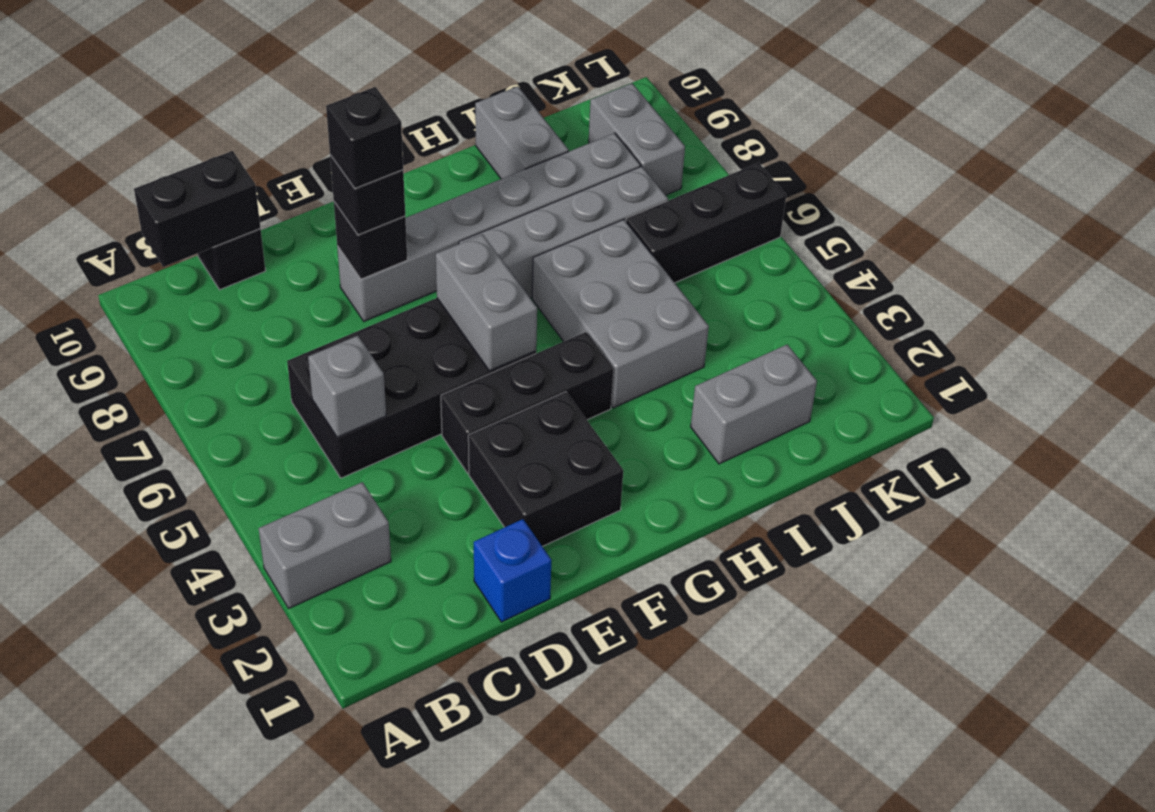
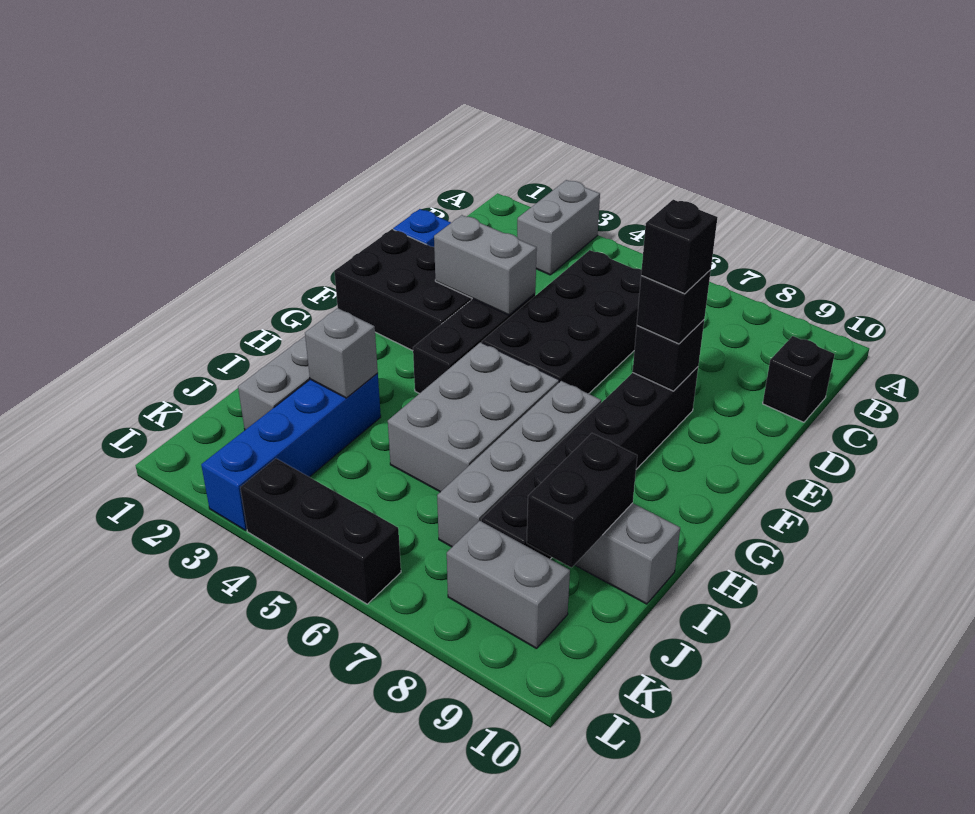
black brick B10:C10 level 2 -> black brick I9:J9 level 2
grey brick C5 level 2 -> grey brick I3 level 2
black brick E2:F3 level 1 -> black brick E1:F3 level 1
grey brick E8:J8 level 1 -> black brick E8:J8 level 1
grey brick F5:F6 level 2 -> grey brick E3:E4 level 2
grey brick H4:I6 level 1 -> grey brick G5:I6 level 1
none -> blue brick I3:L3 level 1
black brick J6:L6 level 1 -> black brick L4:L6 level 1

